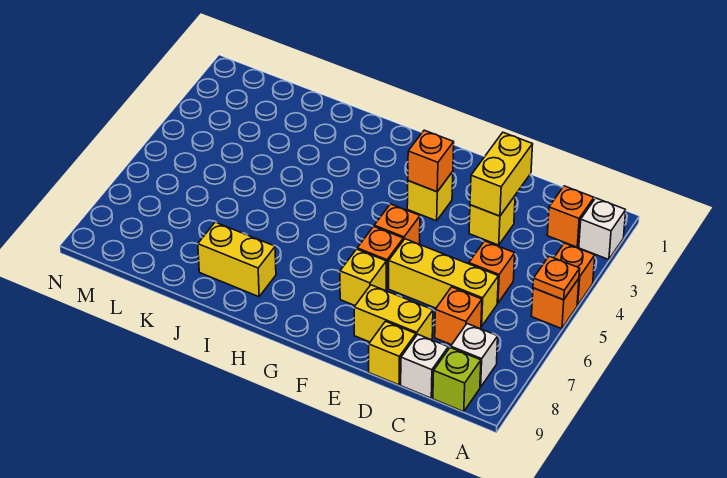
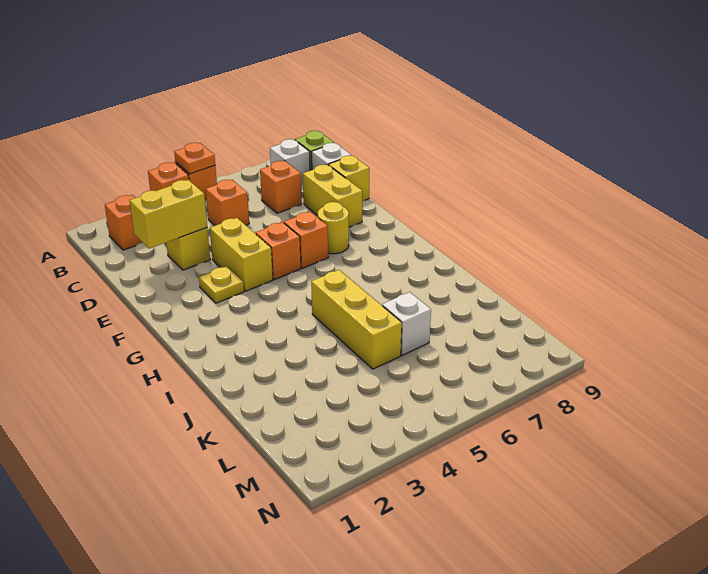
white brick A2 level 1 -> white brick K6 level 1
yellow brick C6:E6 level 1 -> yellow brick I5:K5 level 1
yellow brick F3 level 1 -> yellow plate F3 level 1
orange brick F3 level 2 -> none
yellow brick F7 level 1 -> yellow round brick F7 level 1
yellow brick I8:J8 level 1 -> yellow brick E4:F4 level 1

